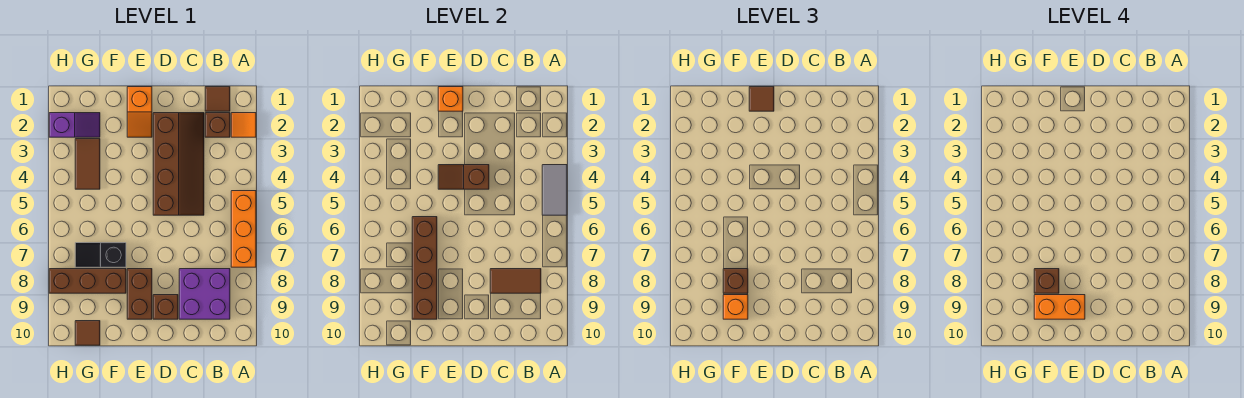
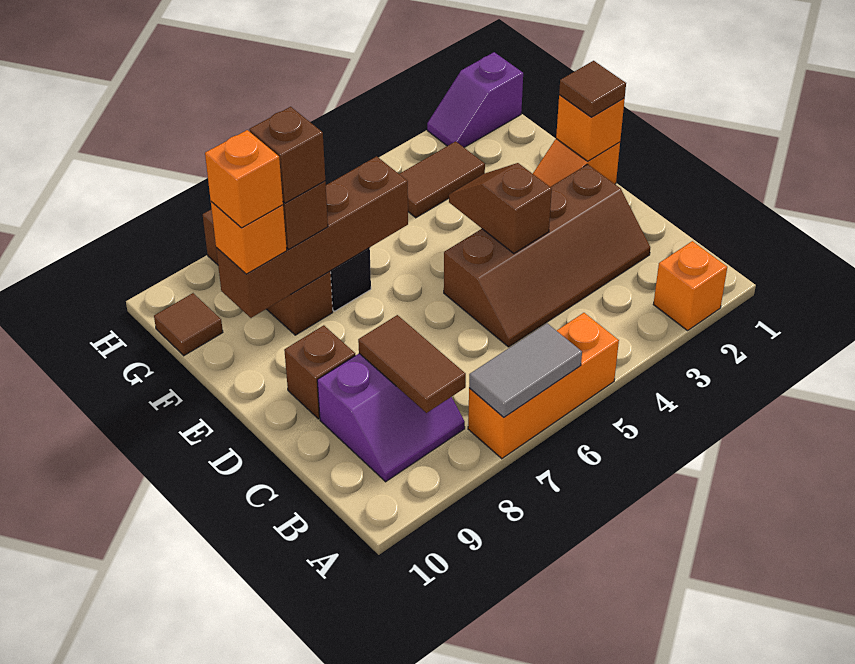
orange tile A2 level 1 -> orange brick A2 level 1
grey tile A4:A5 level 2 -> grey tile A6:A7 level 2
brown tile B1 level 1 -> none
brown brick B2 level 1 -> none
purple brick B8:C9 level 1 -> purple slope B8:C9 level 1 top C
brown brick E8:E9 level 1 -> none
orange brick E9:F9 level 4 -> orange brick F9 level 4
purple slope G2:H2 level 1 top H -> purple slope H1:H2 level 1 top 1

